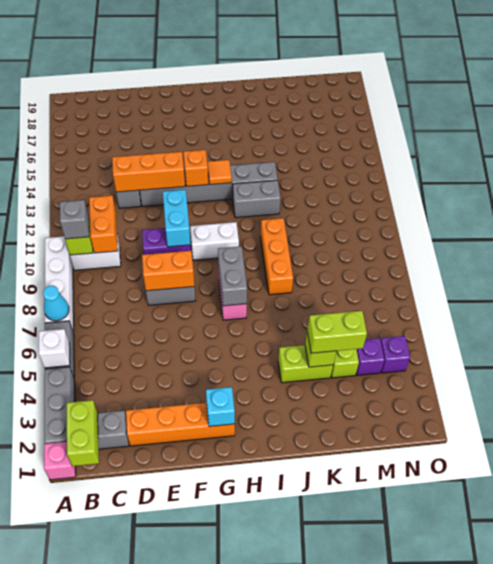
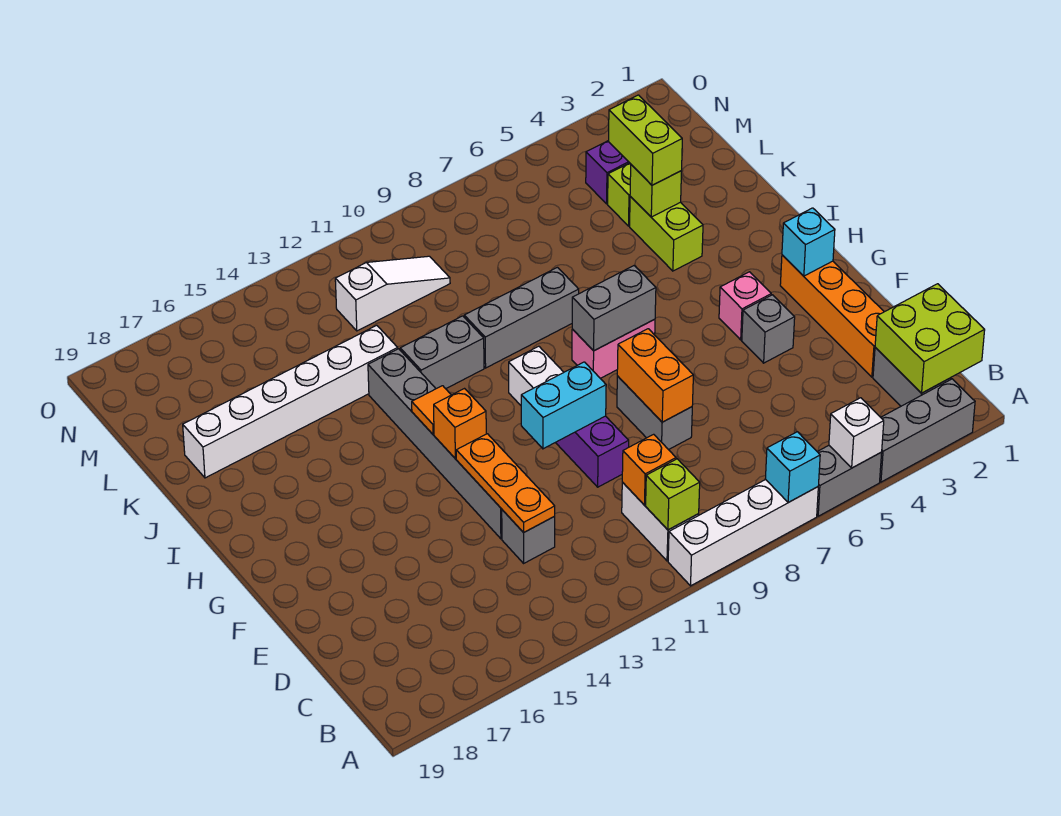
pink brick A1 level 1 -> pink brick G4 level 1
cyan cone A7 level 2 -> cyan brick A7 level 2
lime brick B1:B2 level 2 -> lime brick B1:C2 level 2
grey brick B10 level 3 -> grey brick F4 level 1
orange brick C10:C11 level 2 -> orange brick C10 level 2
orange brick D13:F13 level 2 -> orange plate D13:F13 level 2
grey brick I12:J12 level 1 -> grey brick J11:J12 level 1
orange brick J8:J10 level 1 -> grey brick J8:J10 level 1
none -> white brick K13:K18 level 1
none -> white slope M10:M12 level 1 top 12
purple brick N4 level 1 -> none

